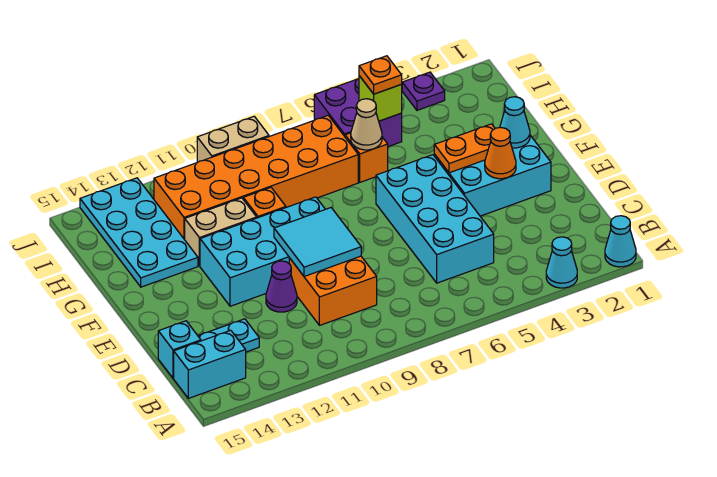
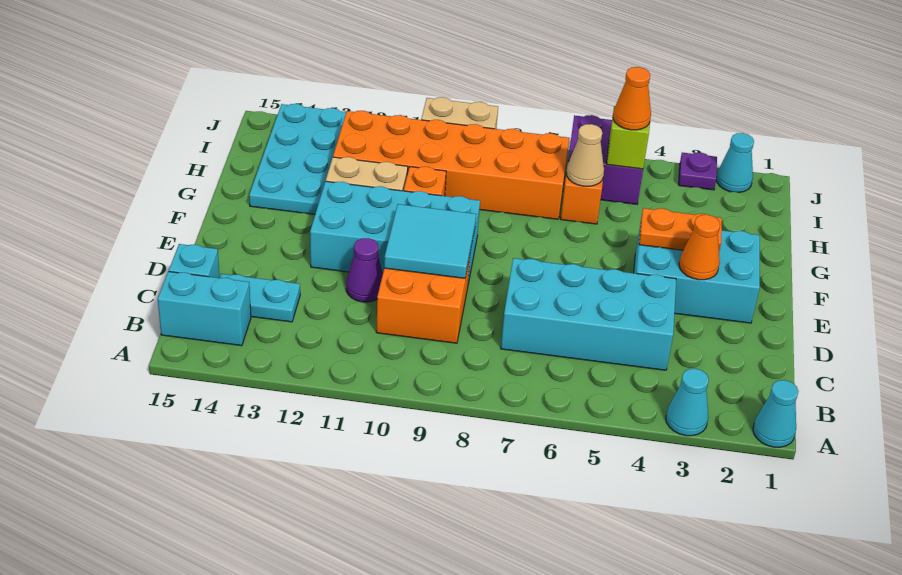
cyan brick C5:F6 level 1 -> cyan brick C4:D7 level 1
cyan cone F2 level 2 -> cyan cone J2 level 1
orange plate I5 level 3 -> orange cone I5 level 3

